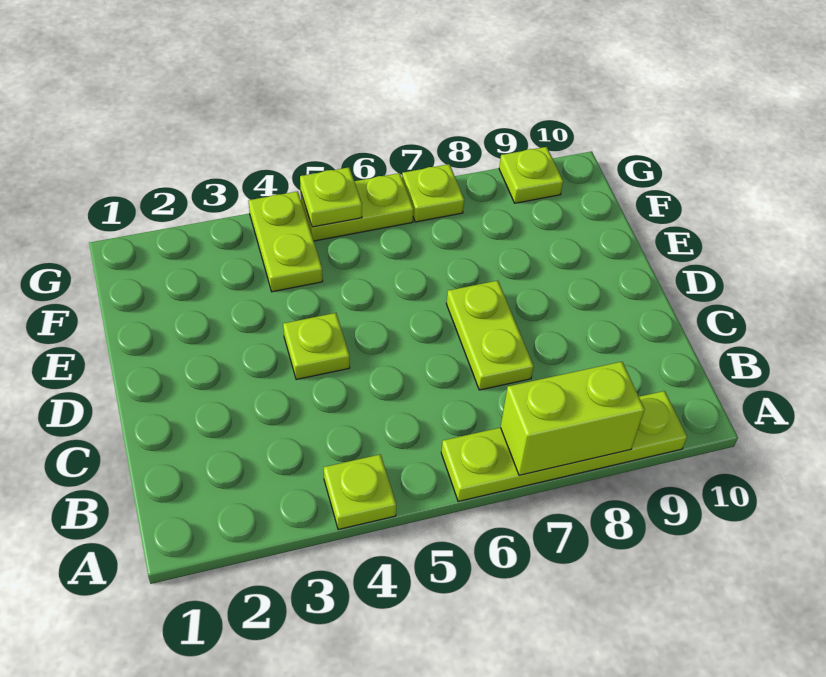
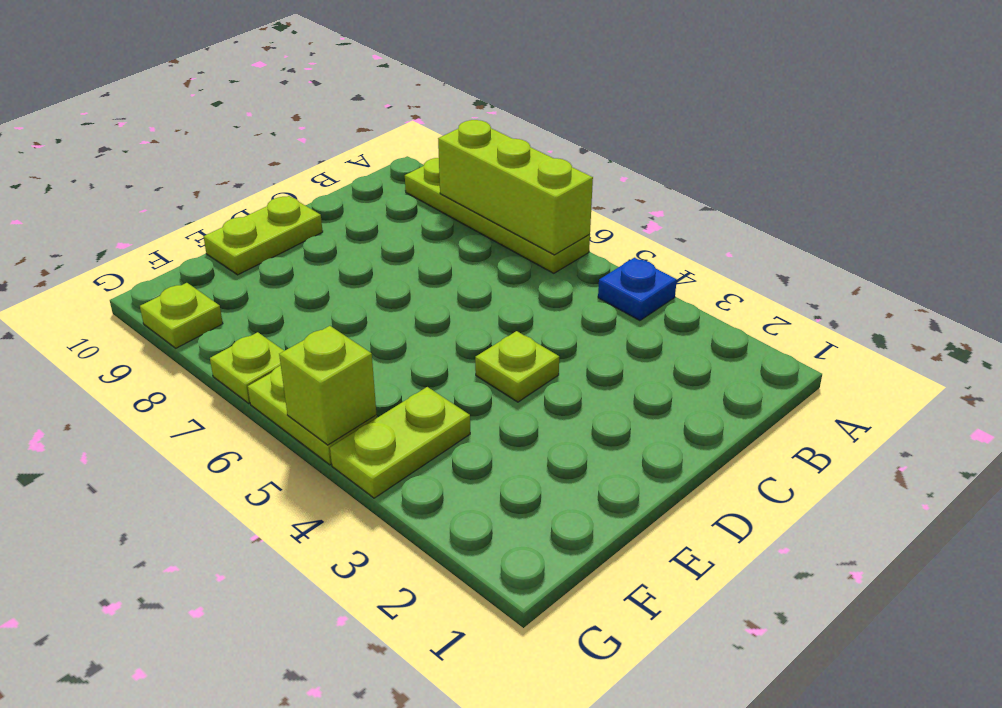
lime plate A4 level 1 -> blue plate A4 level 1
lime brick A7:A8 level 2 -> lime brick A6:A8 level 2
lime plate C7:D7 level 1 -> lime plate D10:E10 level 1
lime plate G5 level 2 -> lime brick G5 level 2

